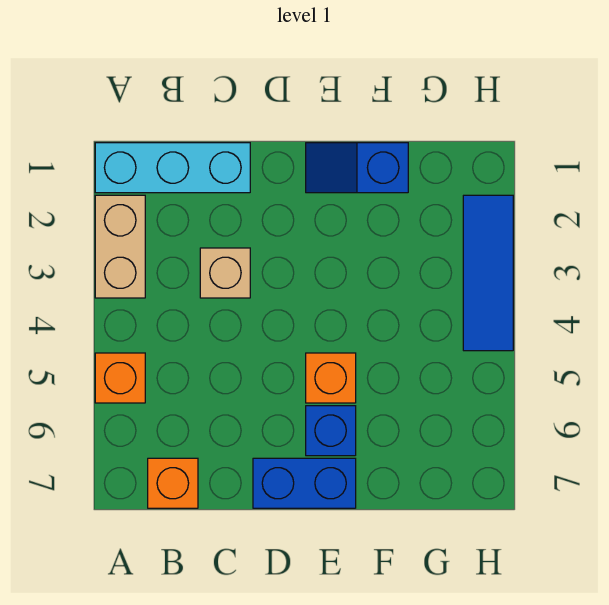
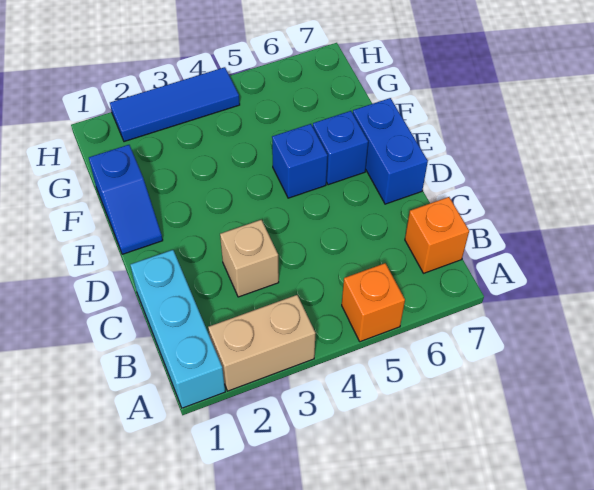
orange brick E5 level 1 -> blue brick E5 level 1

